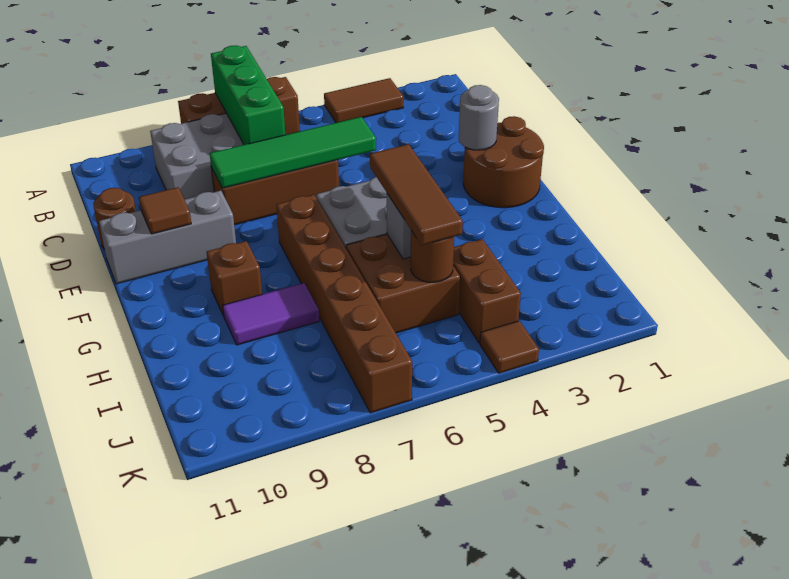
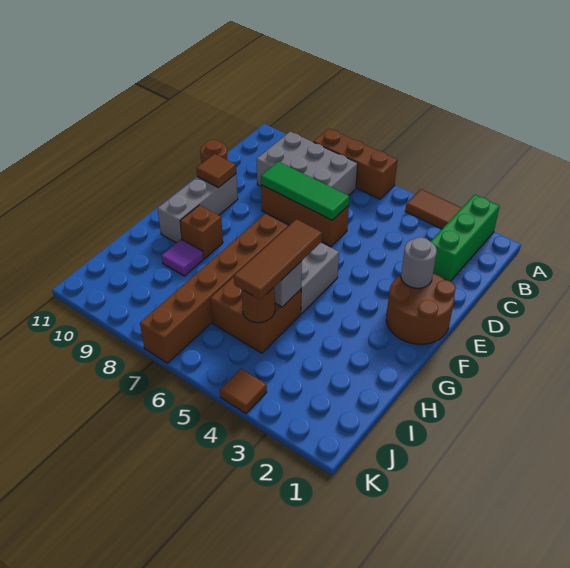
green brick A7:C7 level 2 -> green brick A2:C2 level 1
green tile D5:D8 level 2 -> green tile D6:D8 level 2
grey brick E9:E11 level 1 -> grey brick E10:G10 level 1
purple tile H8:H9 level 1 -> purple tile H9 level 1
brown brick I4:J4 level 1 -> none

